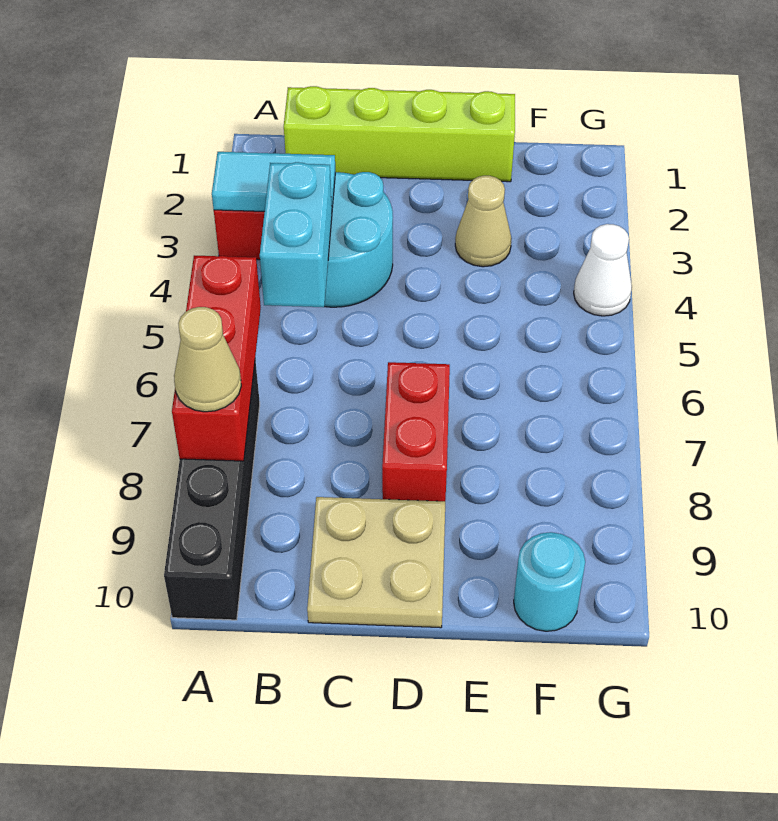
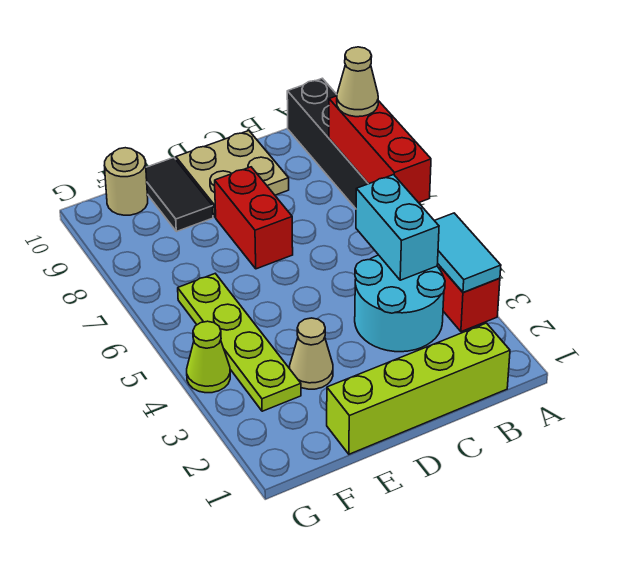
cyan tile A3:B3 level 2 -> cyan tile A3:A4 level 2
none -> black tile E9:E10 level 1
none -> lime plate F3:F6 level 1
cyan round brick F10 level 1 -> tan round brick F10 level 1
white cone G4 level 1 -> lime cone G4 level 1

